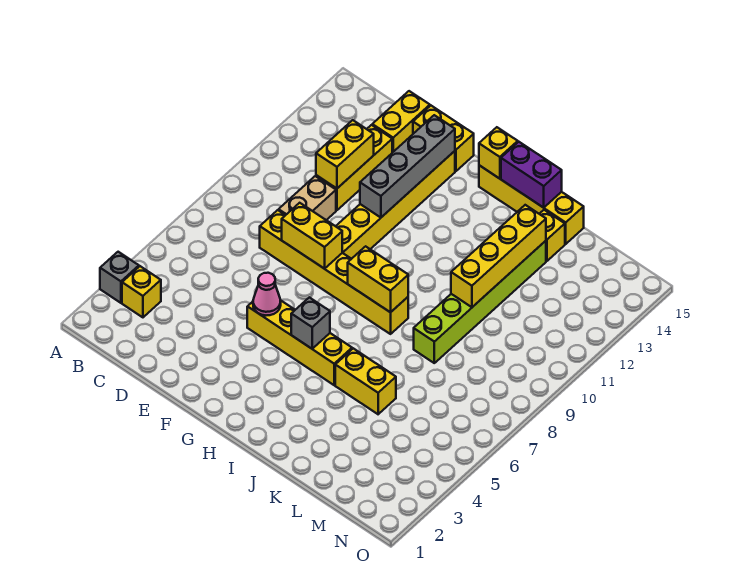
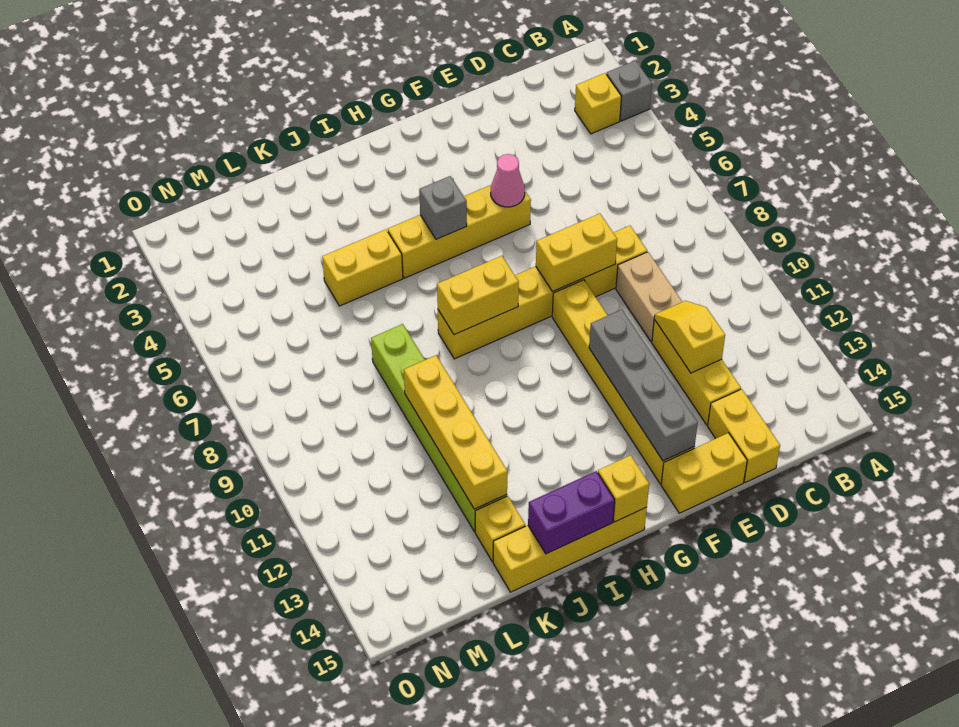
yellow brick D11:D12 level 2 -> yellow slope D11:D12 level 2 top 12

